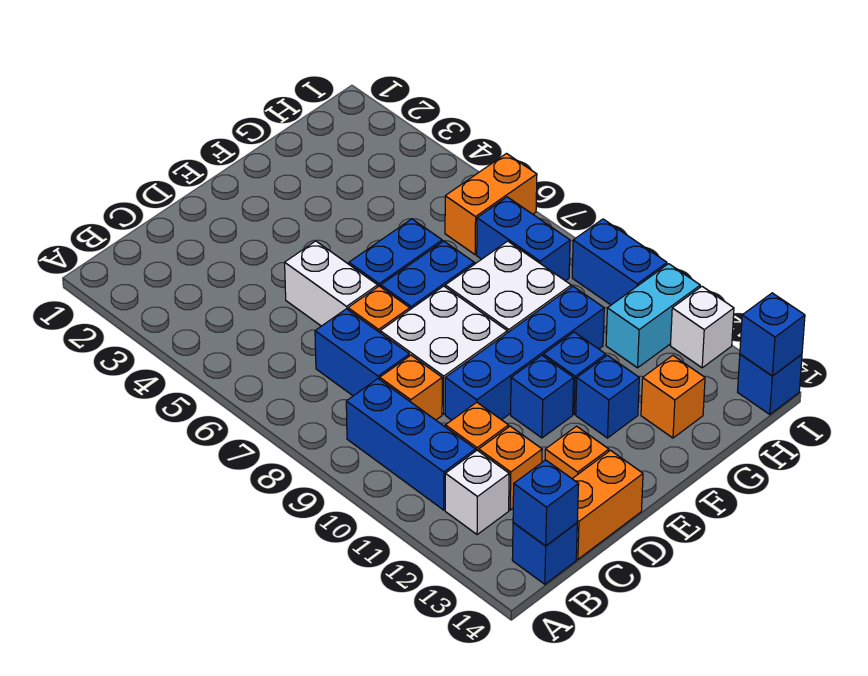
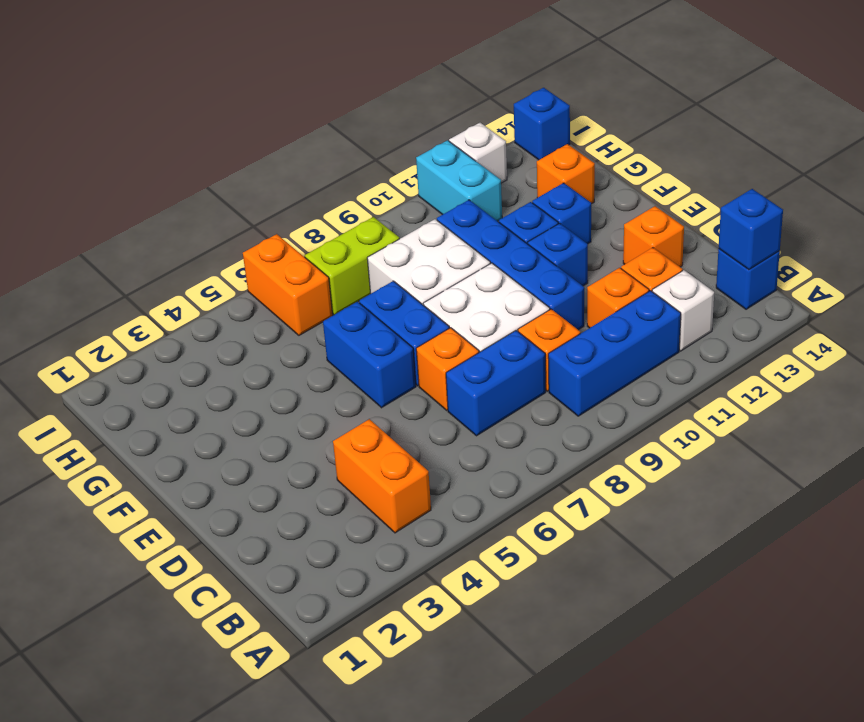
orange brick C14:D14 level 1 -> orange brick B4:C4 level 1
white brick D5:D6 level 1 -> none
blue brick H7:H8 level 1 -> lime brick H7:H8 level 1
blue brick I9:I10 level 1 -> none
blue brick I14 level 2 -> none

